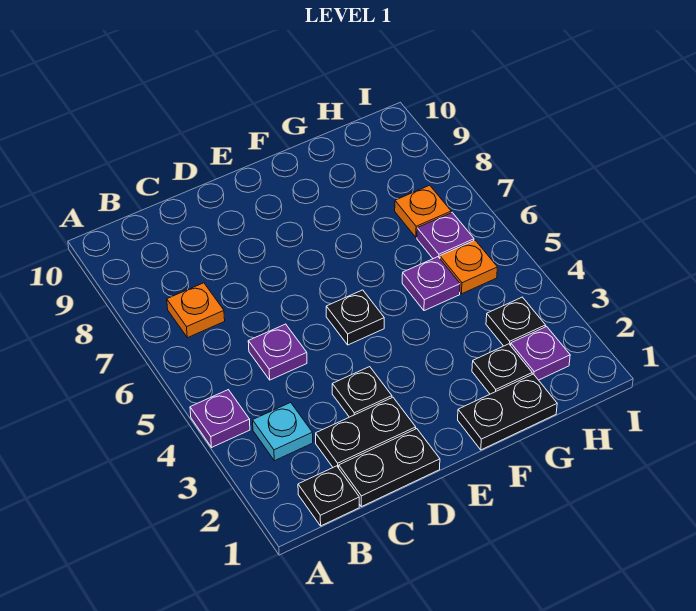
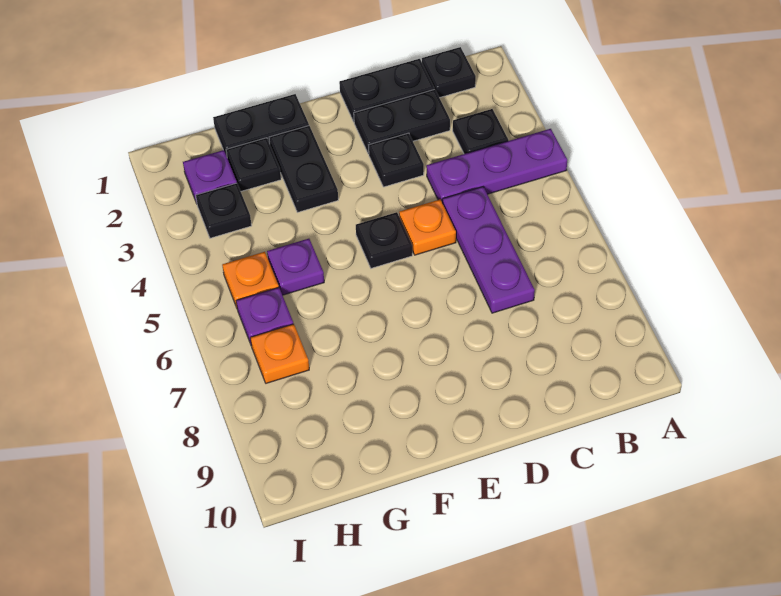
purple plate A4 level 1 -> purple plate A4:C4 level 1
cyan plate B3 level 1 -> black plate B3 level 1
orange plate B7 level 1 -> orange plate D5 level 1
purple plate C5 level 1 -> purple plate C5:C7 level 1
none -> black plate F2:F3 level 1

